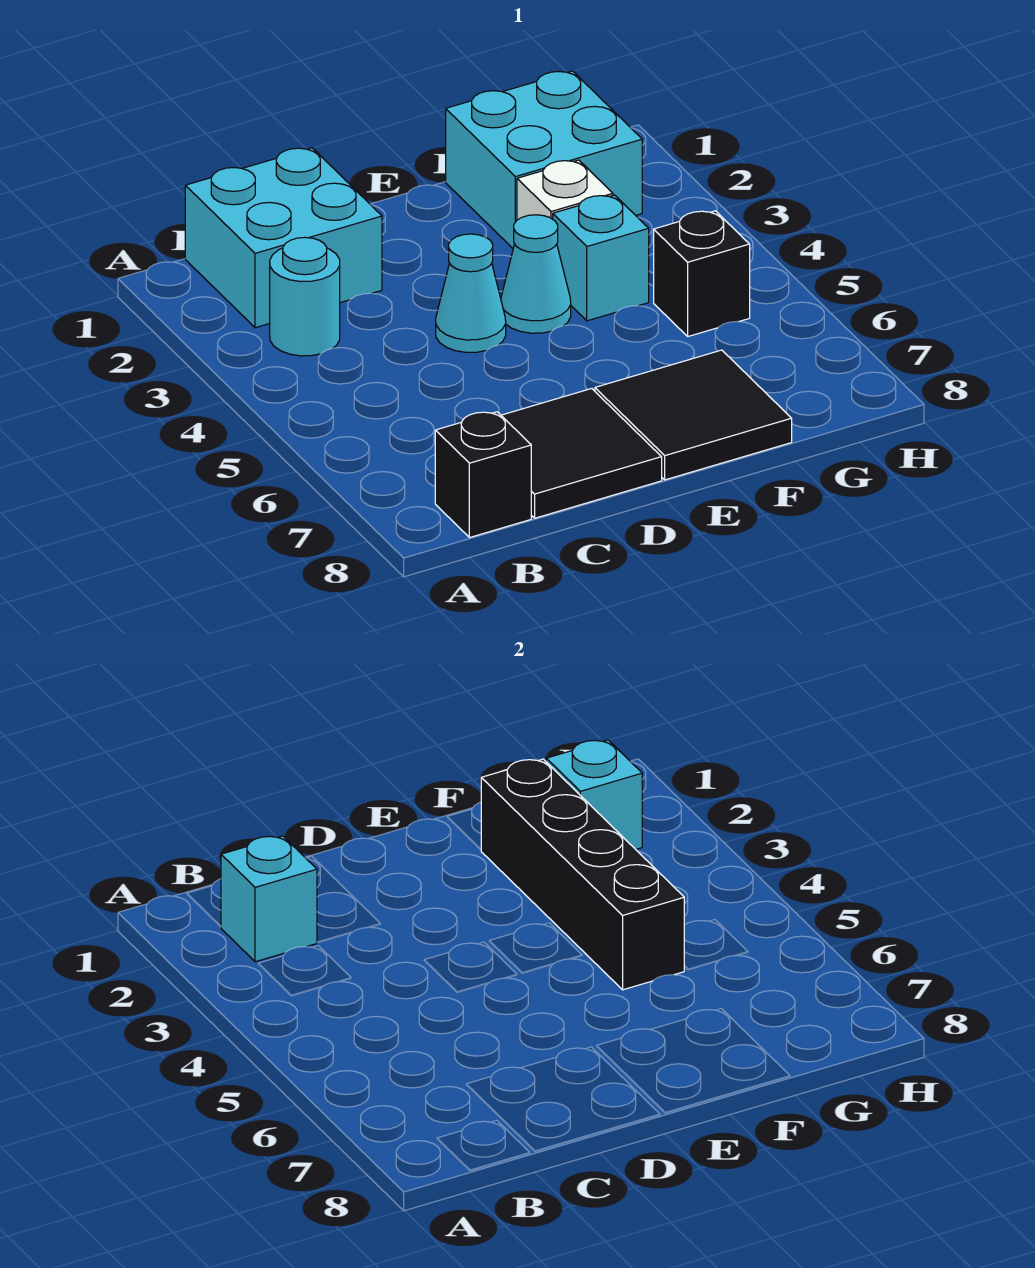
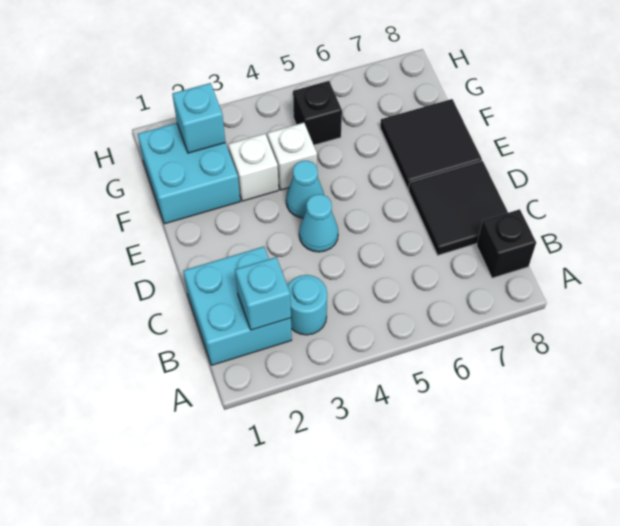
black brick F2:F5 level 2 -> none
cyan brick F4 level 1 -> white brick F4 level 1

